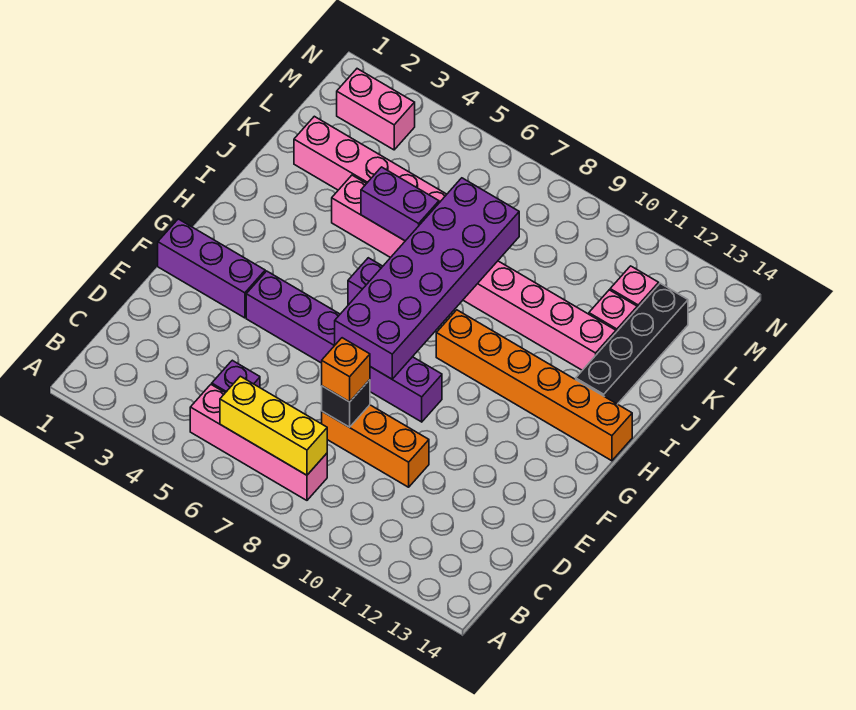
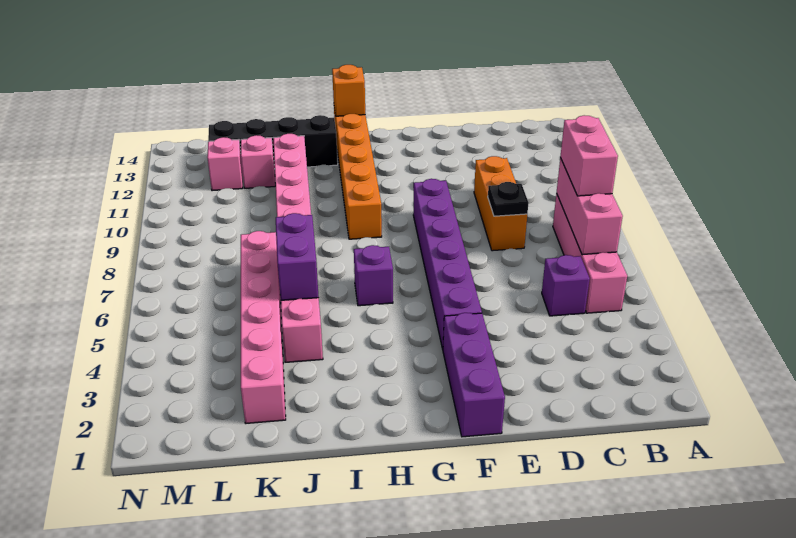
yellow brick B6:B8 level 2 -> pink brick B6:B8 level 2
black brick D8 level 2 -> black plate D8 level 2
orange brick D8 level 3 -> orange brick H14 level 2
purple brick F7:K8 level 2 -> none
pink brick M2:M3 level 1 -> pink brick B7:B8 level 3

